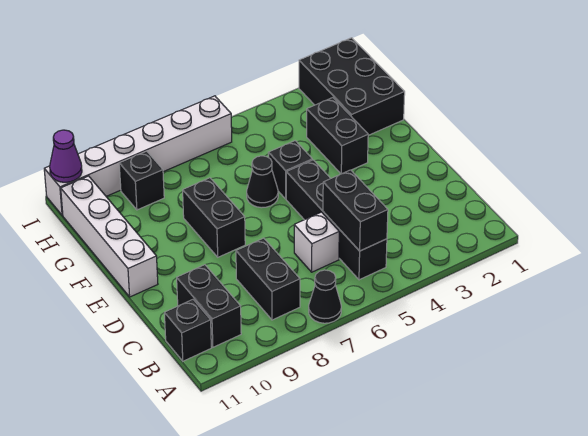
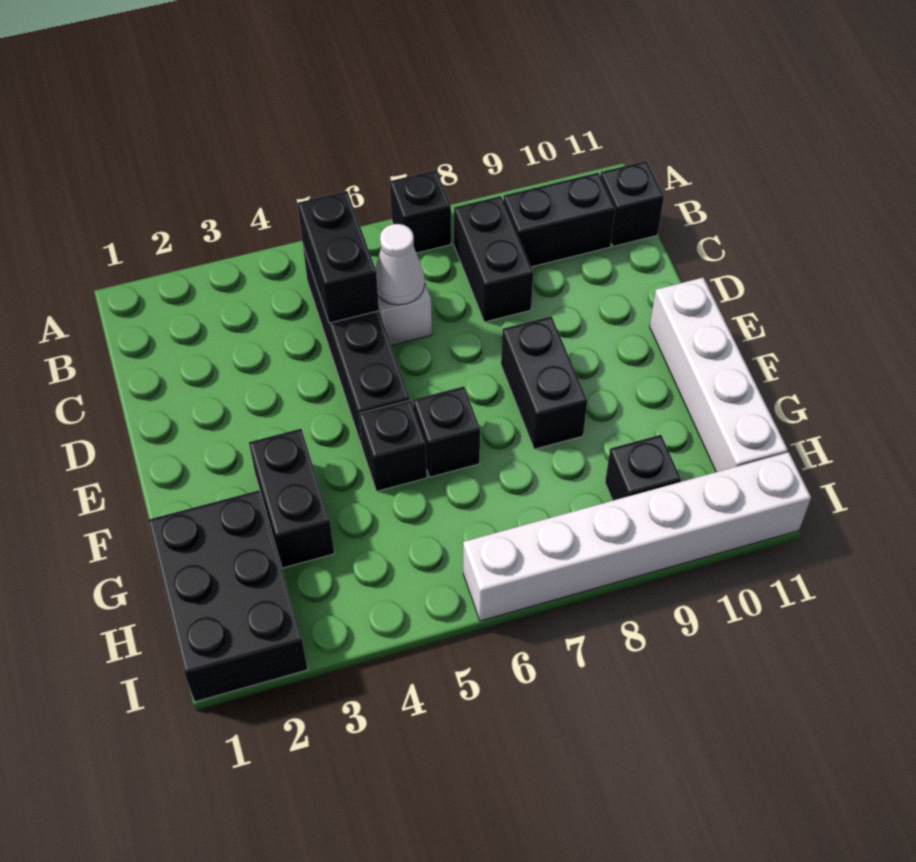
black cone A7 level 1 -> black brick A7 level 1
black brick B10:C10 level 1 -> black brick B9:B10 level 1
none -> white cone C6 level 2
black cone F6 level 1 -> black brick F6 level 1
purple cone I11 level 2 -> none

